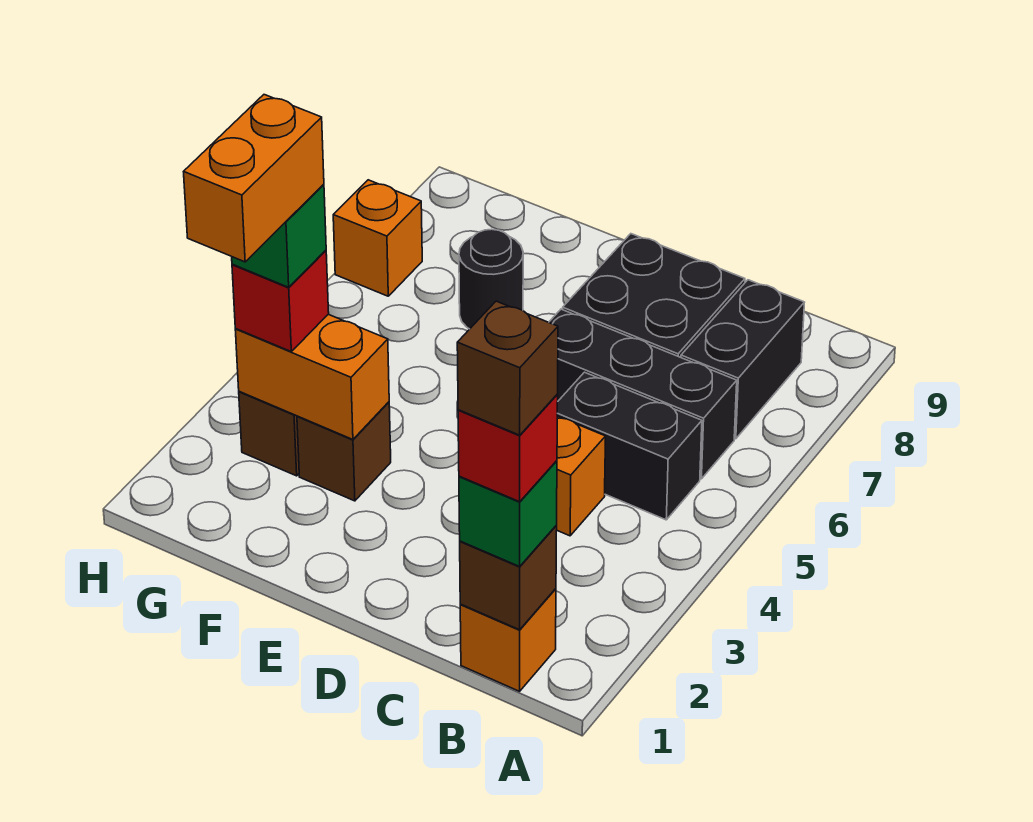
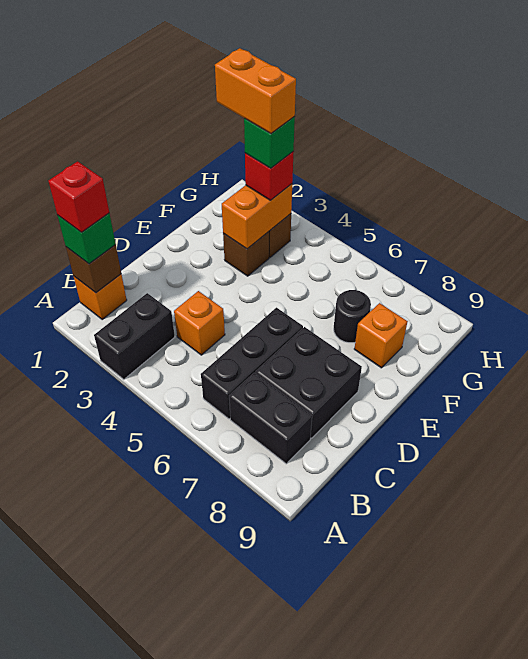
brown brick B1 level 5 -> none
black brick B5:C5 level 1 -> black brick A3:B3 level 1
orange brick H7 level 1 -> orange brick F8 level 1

